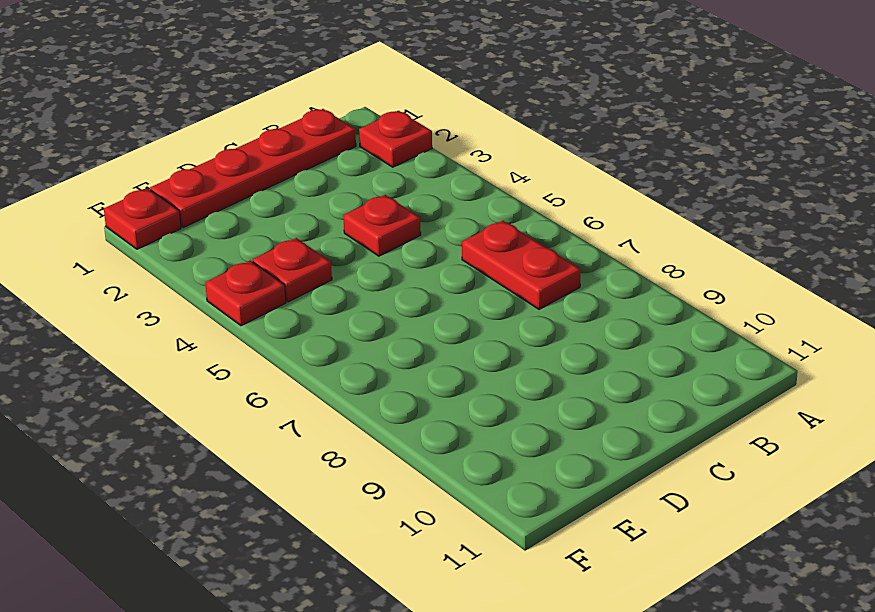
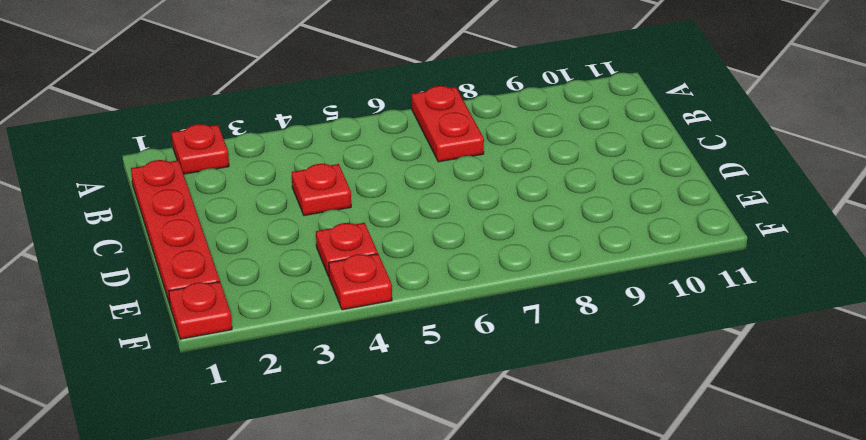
red plate B6:B7 level 1 -> red plate A7:B7 level 1

